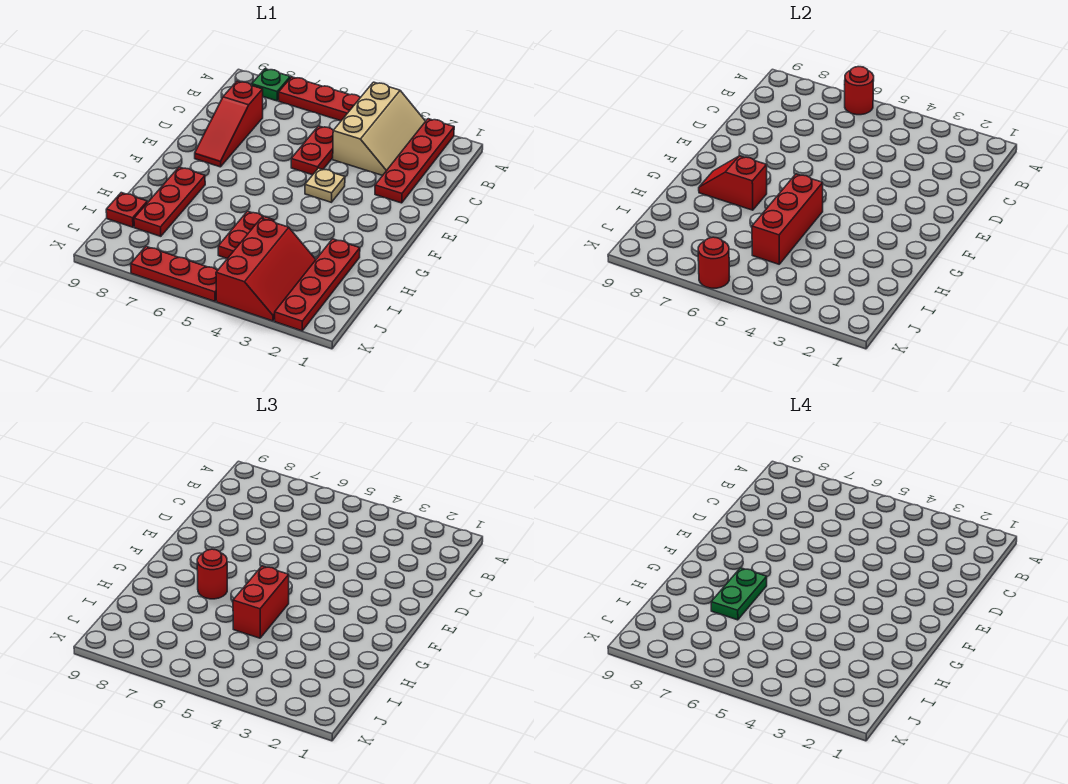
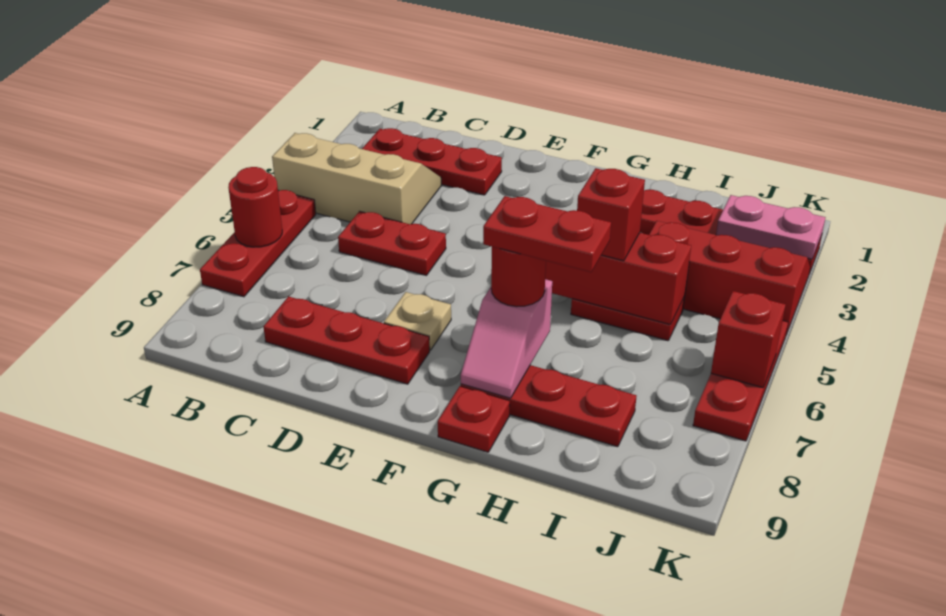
red plate A2:D2 level 1 -> red plate B2:D2 level 1
green plate A8 level 1 -> none
red slope C8:E8 level 1 top C -> red plate C8:E8 level 1
tan plate E4 level 1 -> tan plate E7 level 1
red brick G5:H5 level 3 -> red brick H5 level 3
red slope G7:G8 level 2 top 7 -> pink slope G7:G8 level 2 top 7
green plate G7:H7 level 4 -> red plate G7:H7 level 4
red plate I9 level 1 -> red plate G9 level 1
none -> pink plate J2:K2 level 2
red round brick K6 level 2 -> red brick K6 level 2

